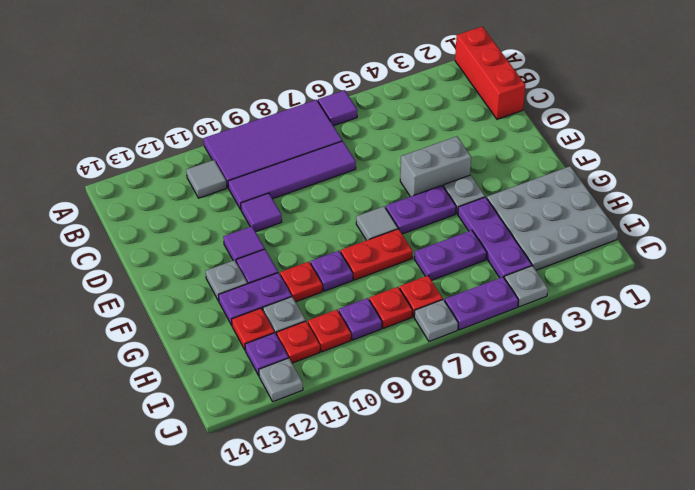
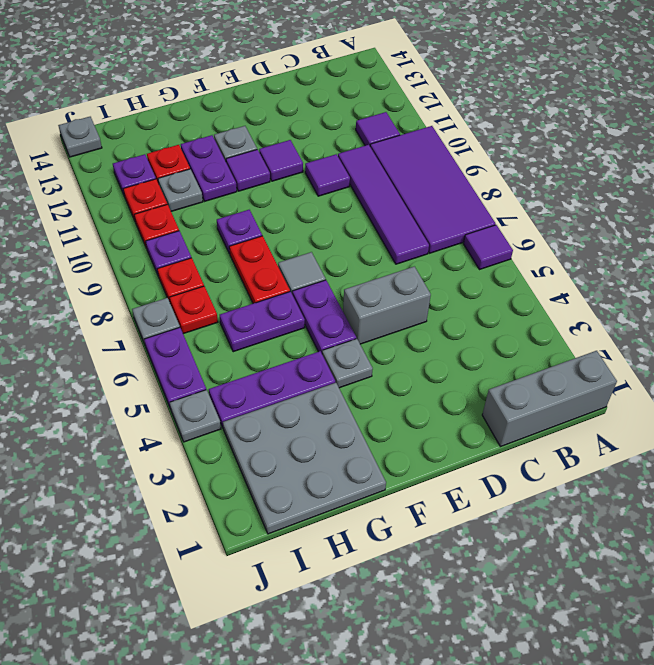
red brick A1:C1 level 1 -> grey brick A1:C1 level 1
grey tile B11 level 1 -> purple tile B11 level 1
grey brick E4:E5 level 1 -> grey brick D5:E5 level 1
red plate G10 level 1 -> none
purple plate H5:H6 level 1 -> purple plate G6:H6 level 1
grey plate J12 level 1 -> grey plate J14 level 1

